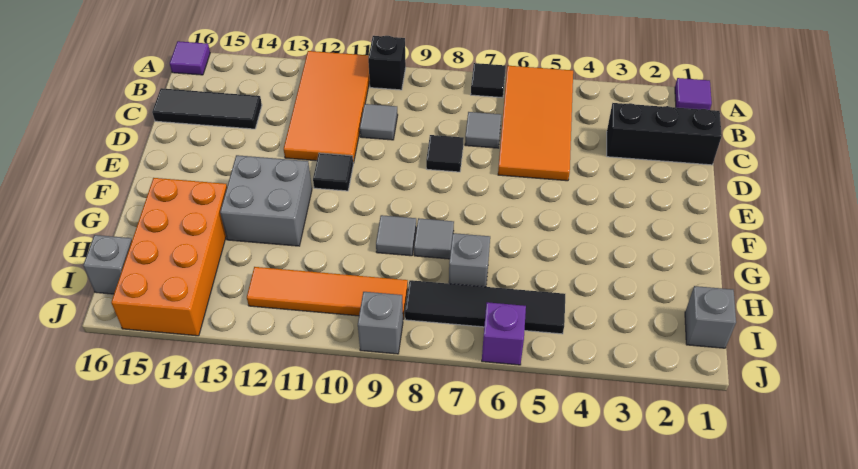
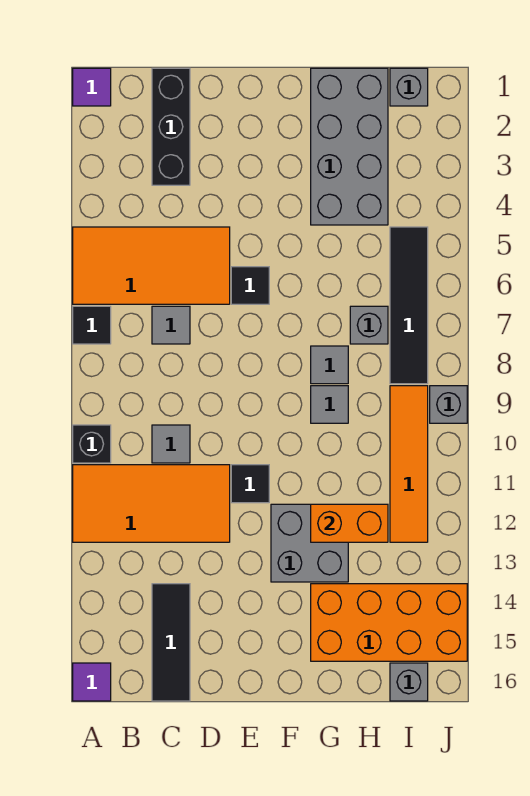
black tile D8 level 1 -> black tile E6 level 1
none -> grey brick G1:H4 level 1
none -> orange brick G12:H12 level 2
purple brick J6 level 1 -> none

